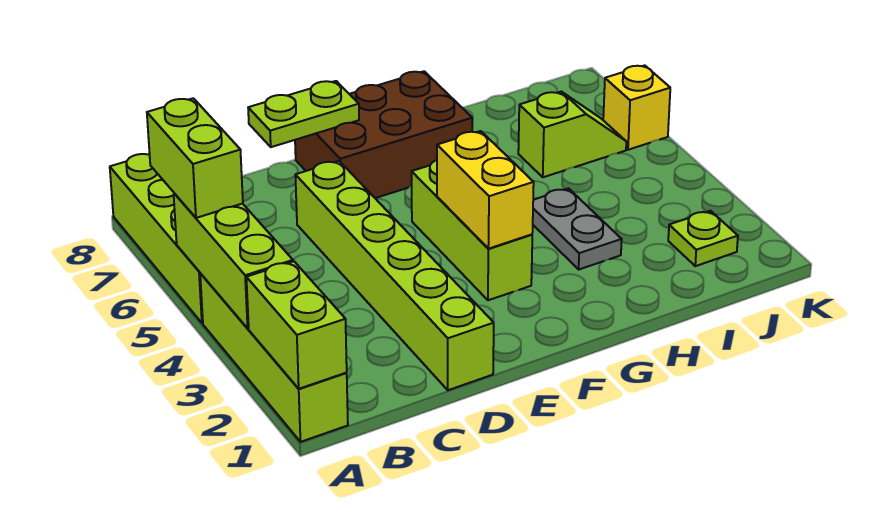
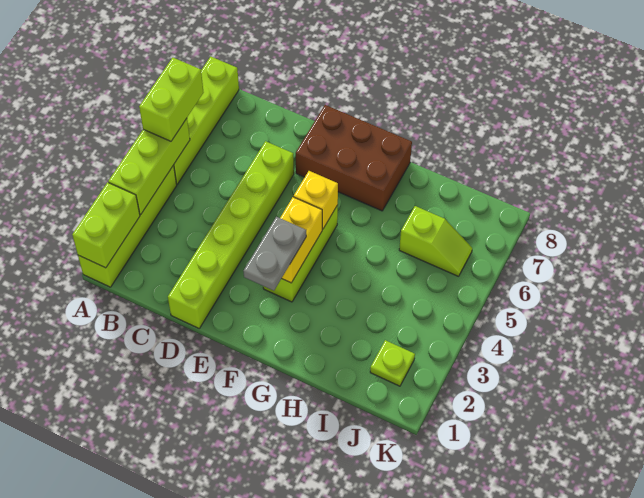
lime plate D8:E8 level 2 -> none
grey plate H3:H4 level 1 -> grey plate F2:F3 level 3
yellow brick K6 level 1 -> yellow brick F5 level 2

